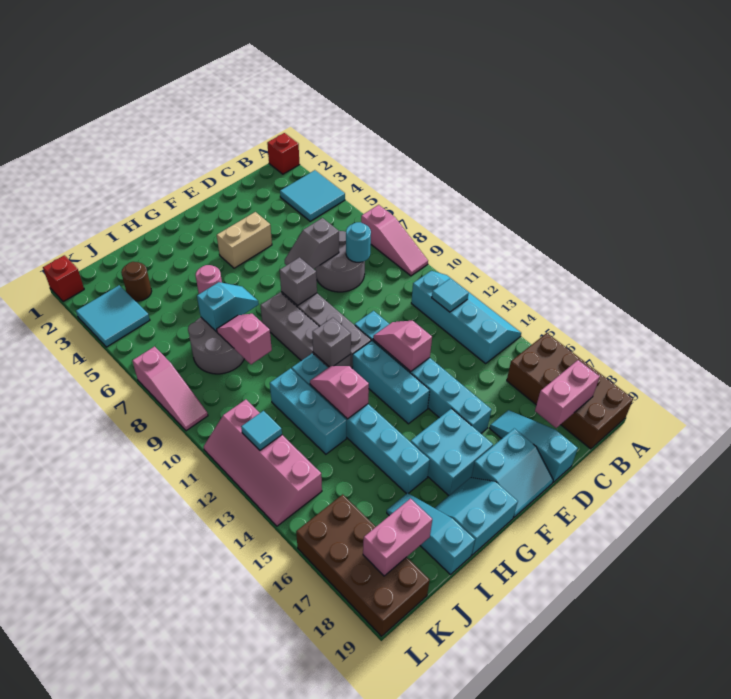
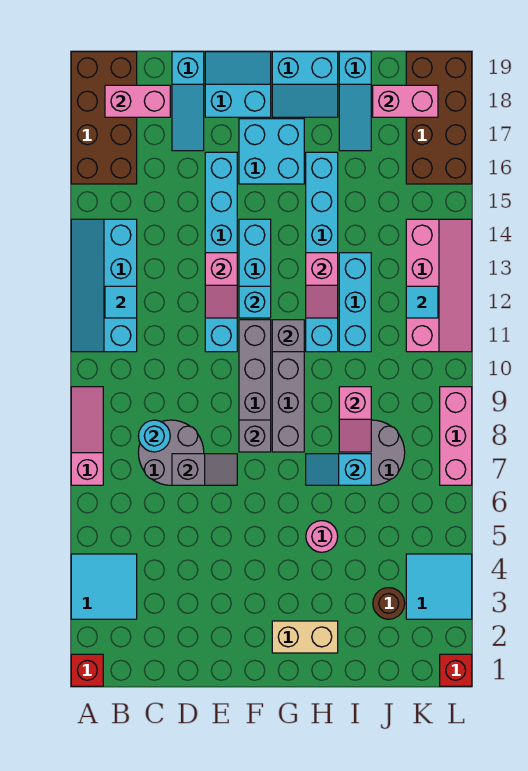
tan brick E4:F4 level 1 -> tan brick G2:H2 level 1
none -> cyan brick F12 level 2
pink slope L7:L9 level 1 top 7 -> pink brick L7:L9 level 1

